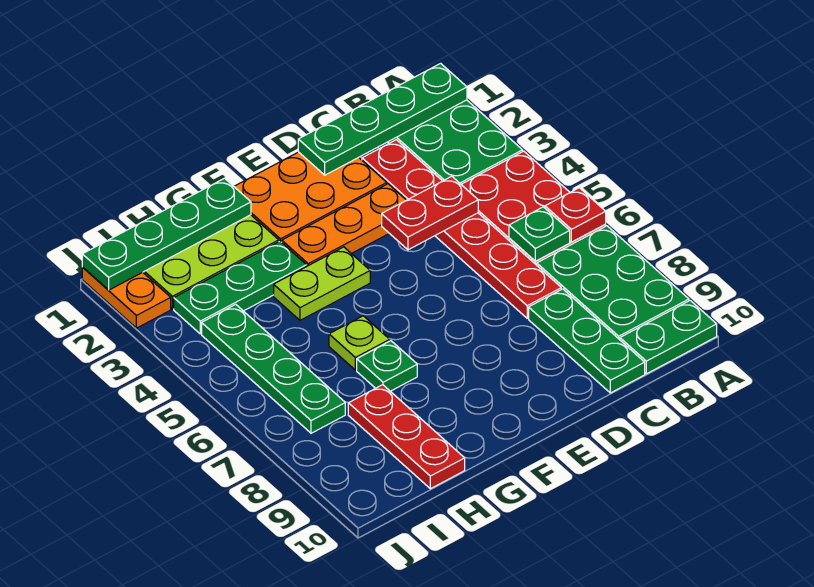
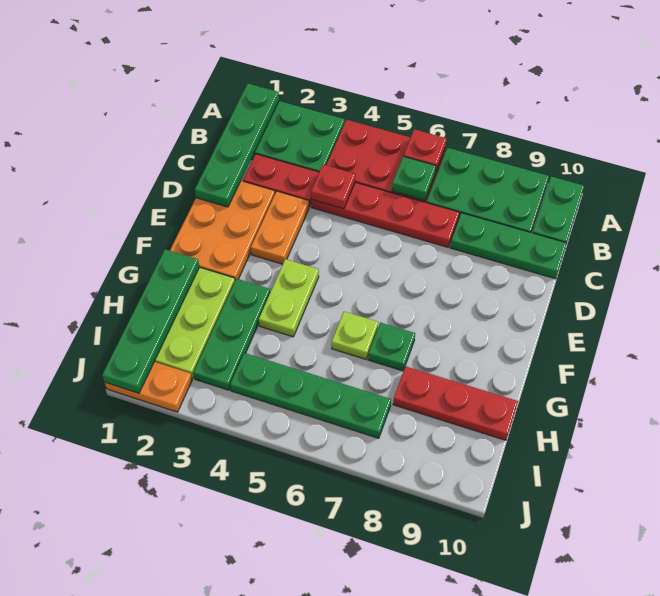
red plate C4:D4 level 2 -> red plate C4 level 2
orange plate D3:F3 level 1 -> orange plate D3:E3 level 1

